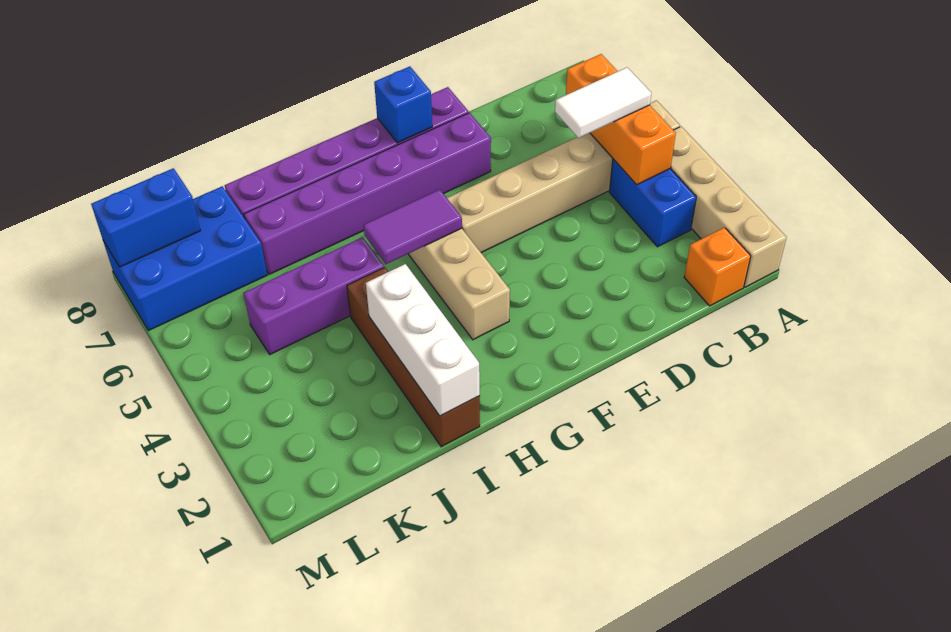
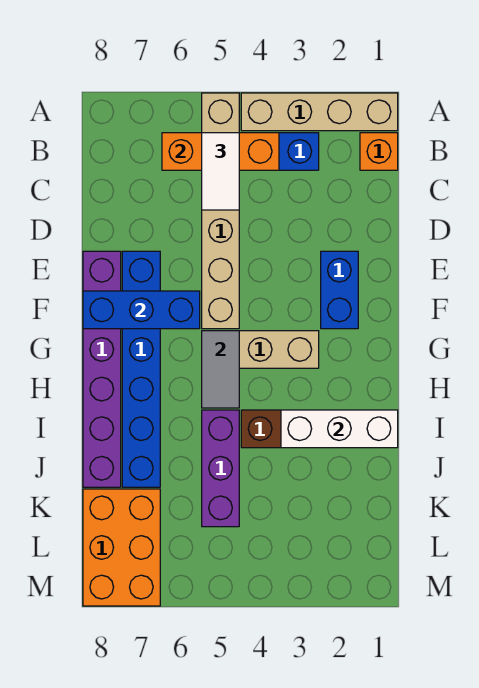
purple brick E7:J7 level 1 -> blue brick E7:J7 level 1
blue brick F8 level 2 -> blue brick F6:F8 level 2
purple tile G5:H5 level 2 -> grey tile G5:H5 level 2
blue brick K7:M8 level 1 -> orange brick K7:M8 level 1
blue brick L8:M8 level 2 -> blue brick E2:F2 level 1

